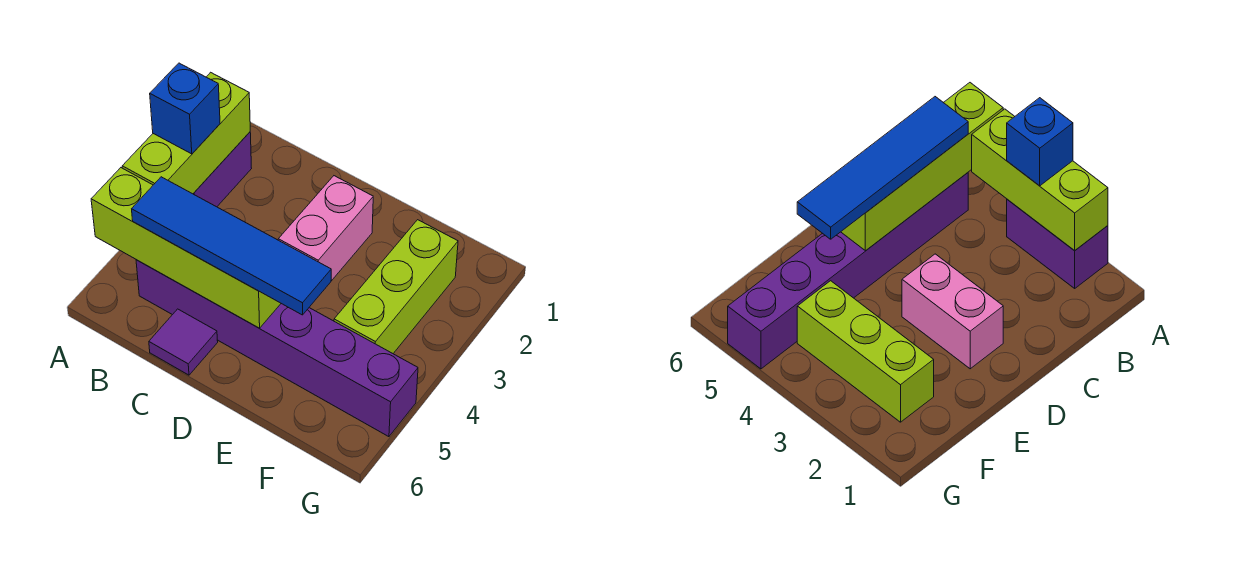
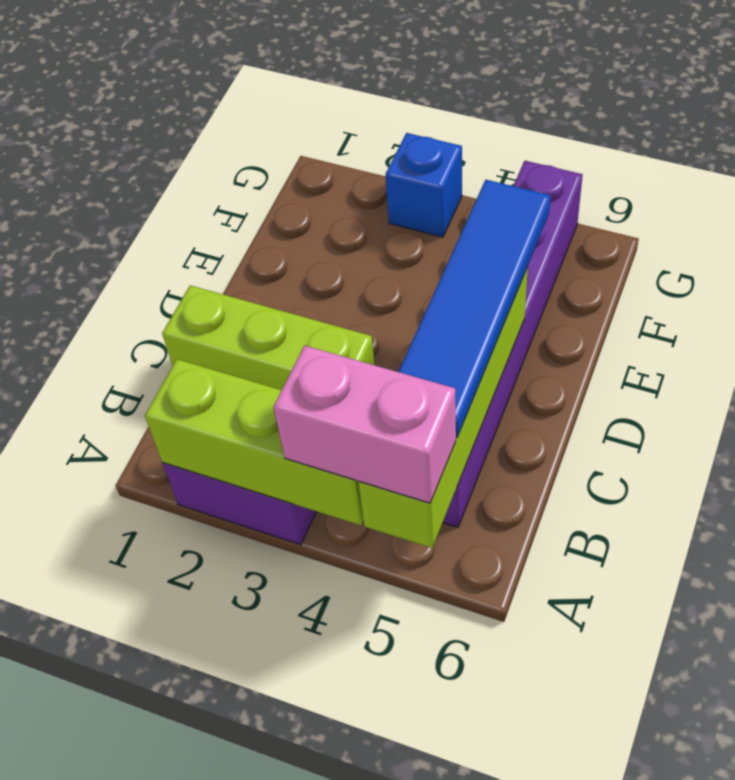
blue brick A3 level 3 -> blue brick G3 level 1
purple tile C6 level 1 -> none
pink brick D2:D3 level 1 -> pink brick A4:A5 level 3
lime brick F2:F4 level 1 -> lime brick C1:C3 level 1

